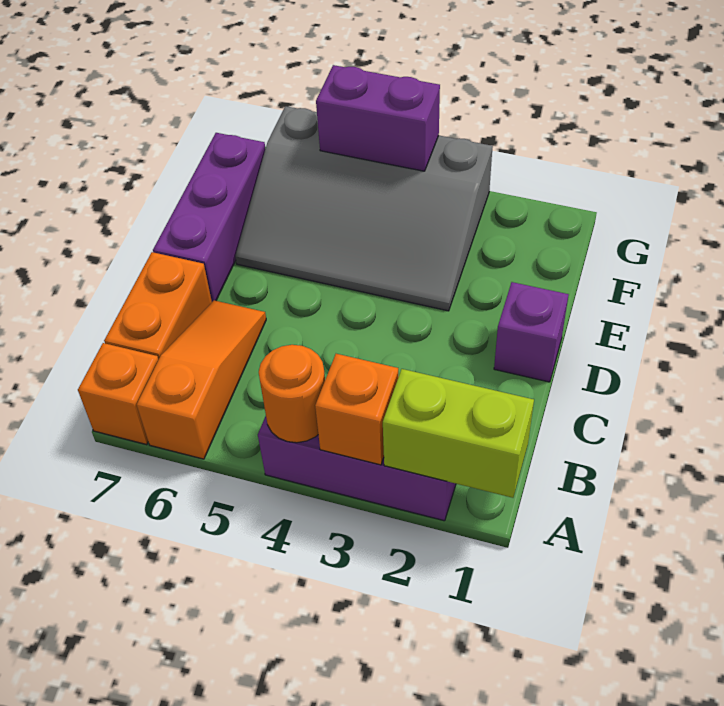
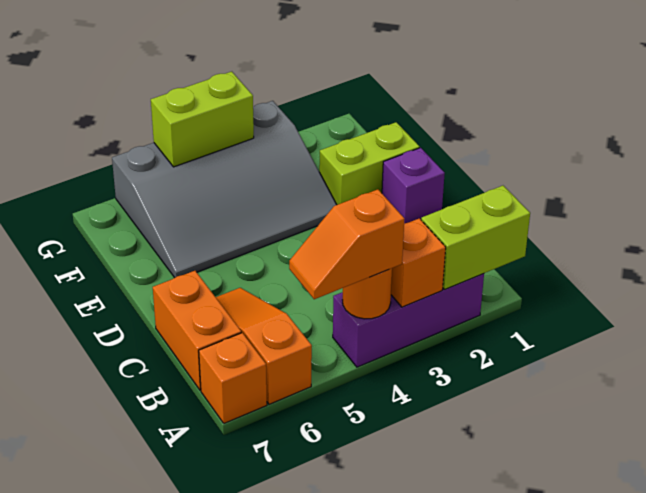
none -> orange slope A4:A5 level 3 top 4
purple brick D7:F7 level 1 -> none
none -> lime brick E1:E2 level 1
purple brick G4:G5 level 2 -> lime brick G4:G5 level 2

